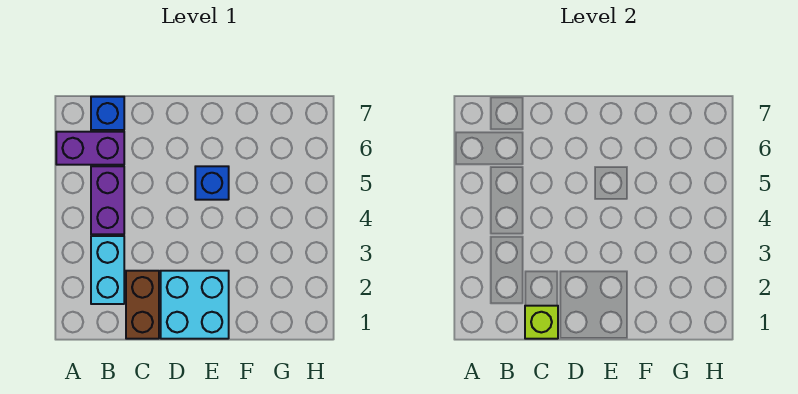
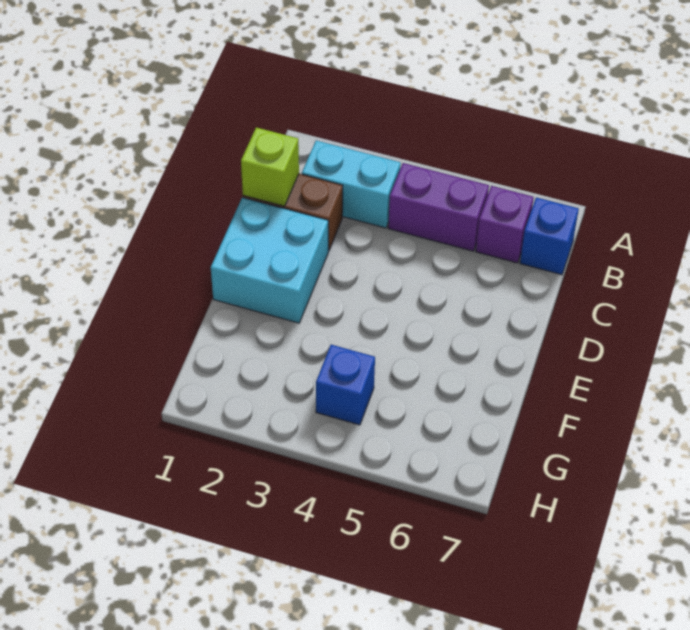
purple brick A6:B6 level 1 -> purple brick B6 level 1
blue brick E5 level 1 -> blue brick G4 level 1

